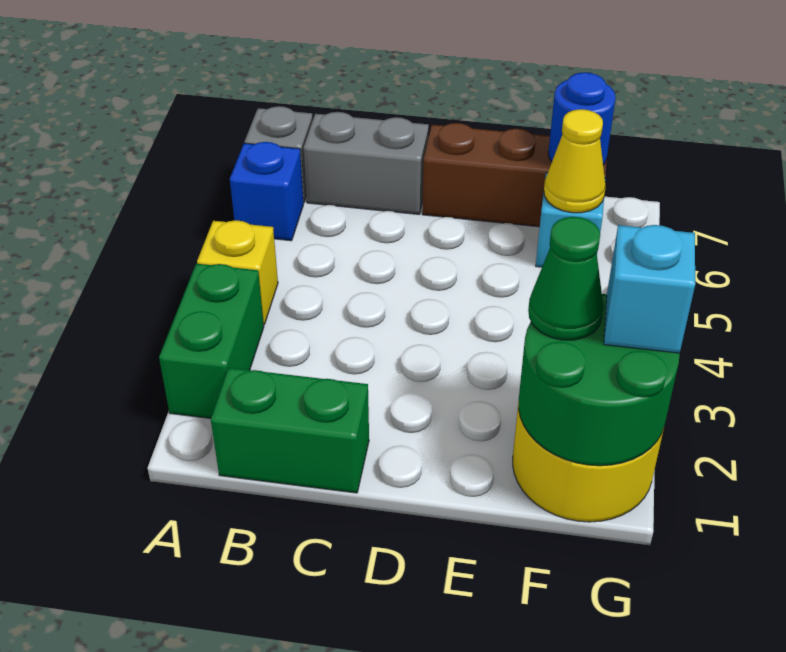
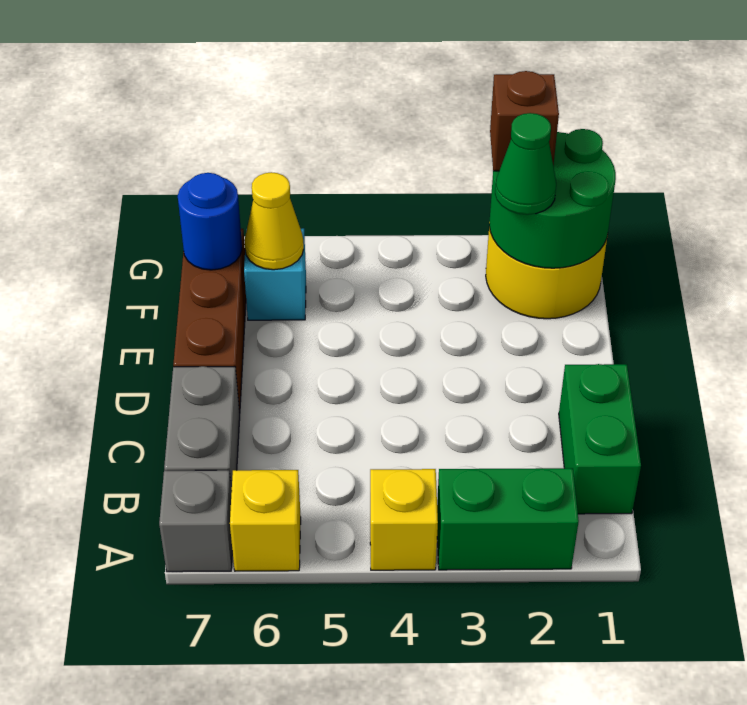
blue brick A6 level 1 -> yellow brick A6 level 1
cyan brick G2 level 3 -> brown brick G2 level 3

